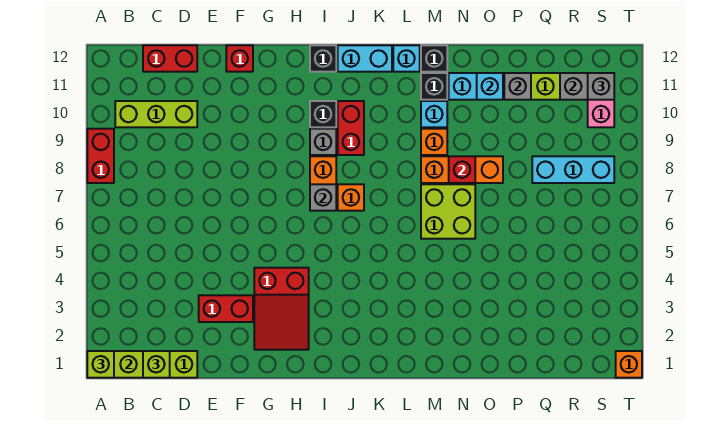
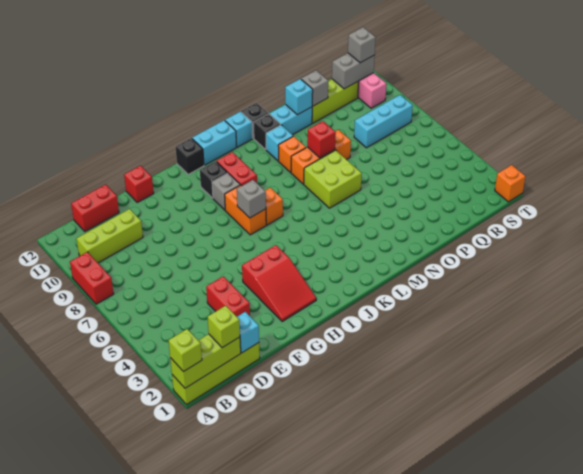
none -> cyan brick D1 level 2
red brick E3:F3 level 1 -> red brick E3:E4 level 1

